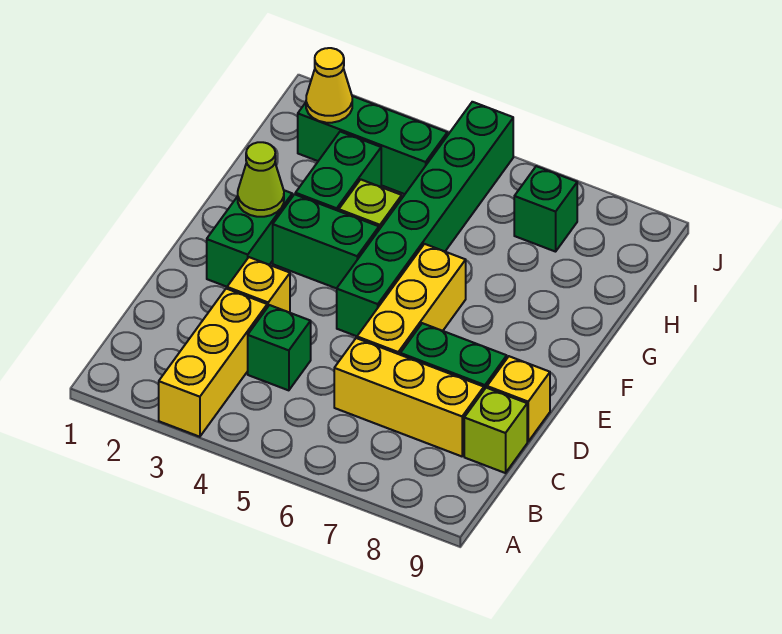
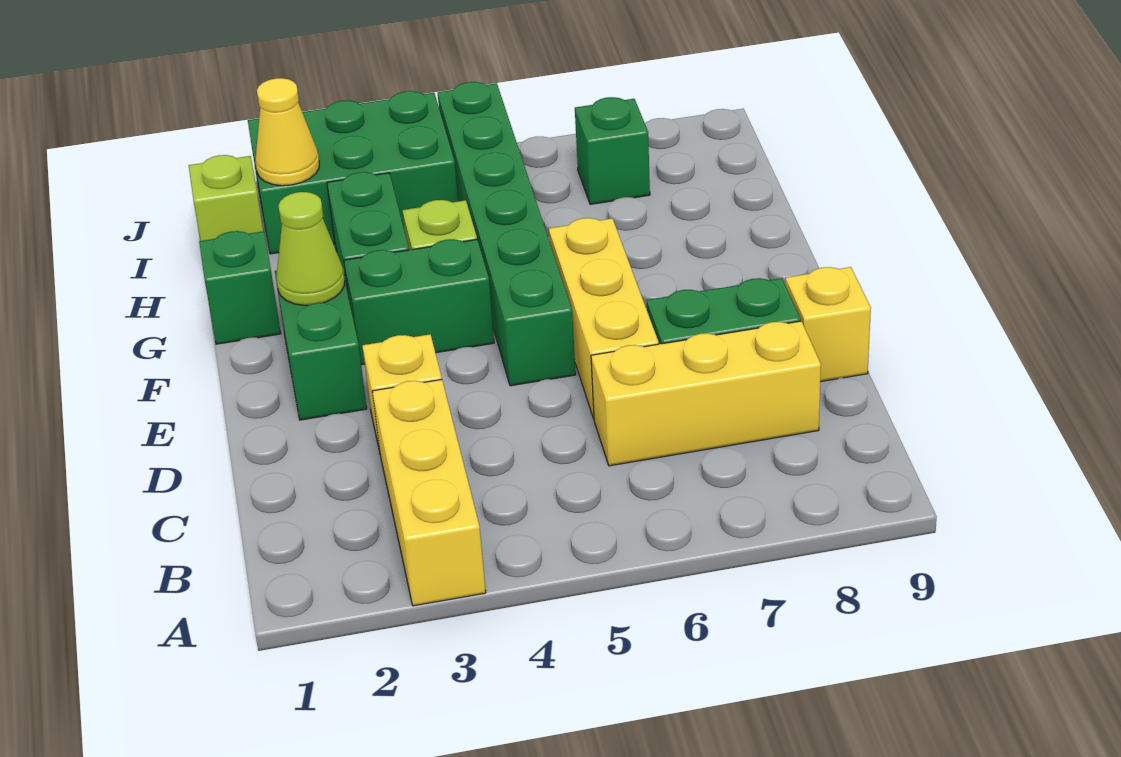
green brick C4 level 1 -> green brick G1 level 1
lime brick C9 level 1 -> lime brick I1 level 1
green brick I2:I4 level 1 -> green brick I2:J4 level 1

